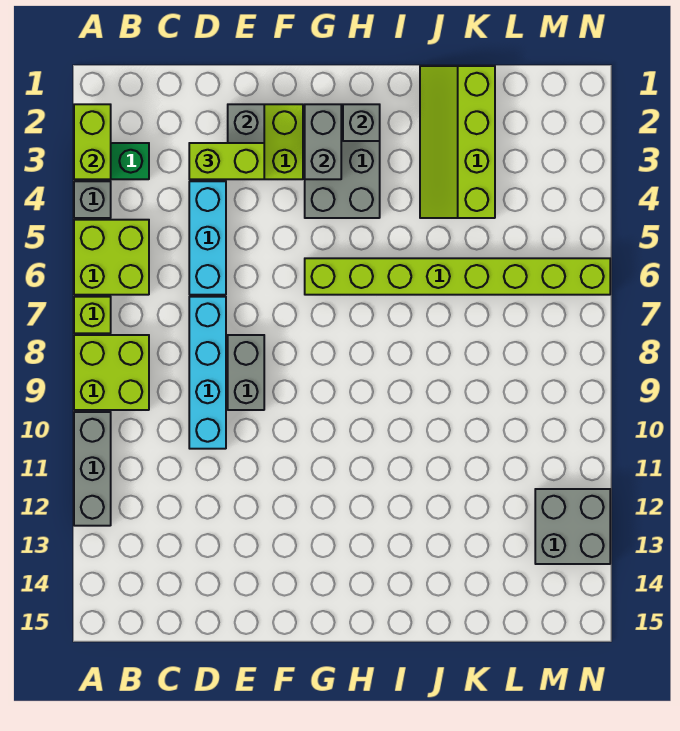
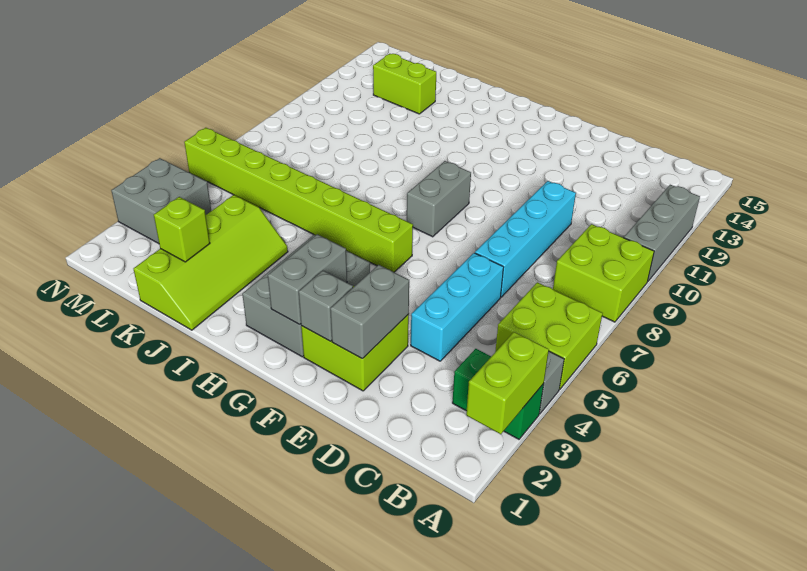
lime brick A7 level 1 -> lime brick K2 level 2
lime brick D3:E3 level 3 -> lime brick K13:L13 level 1
grey brick E8:E9 level 1 -> grey brick G8:G9 level 1
grey brick H2 level 2 -> grey brick F2 level 2
grey brick M12:N13 level 1 -> grey brick M3:N4 level 1

